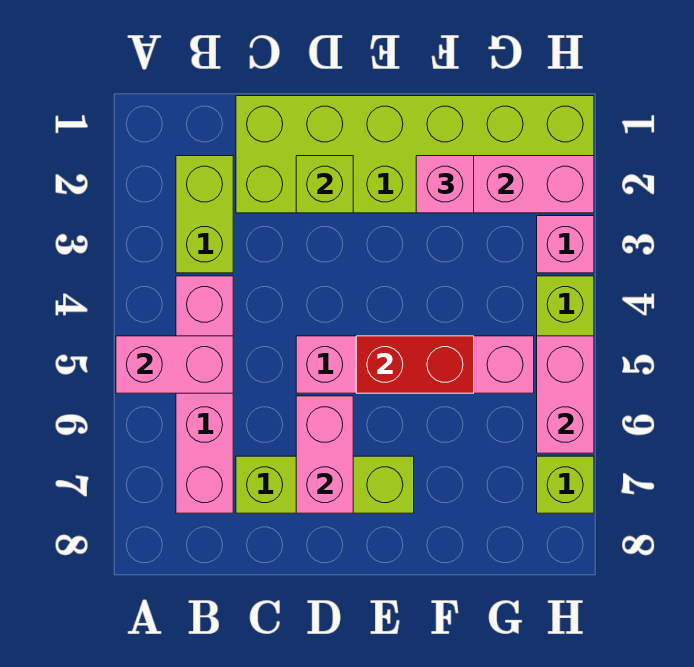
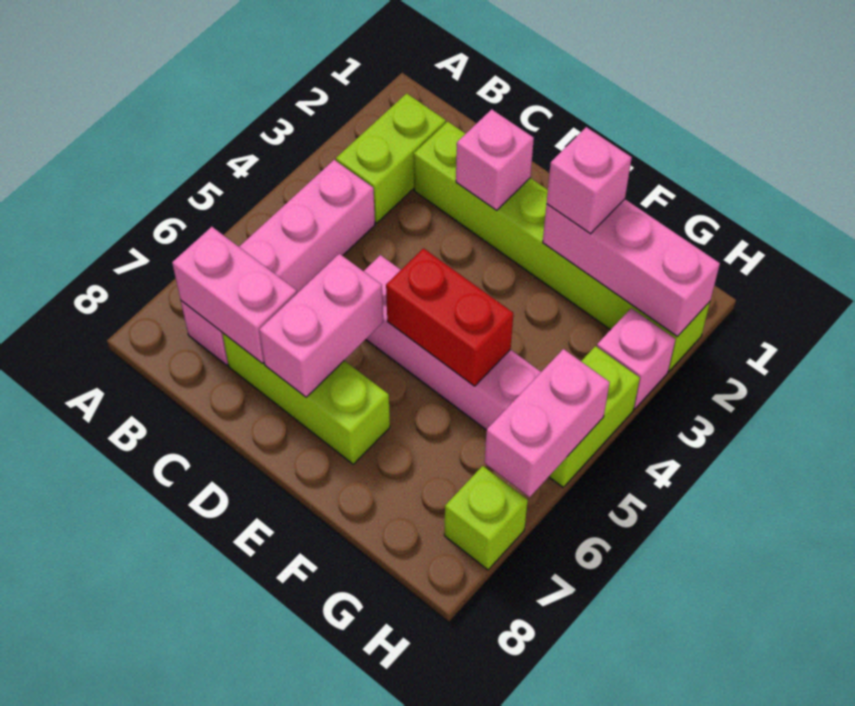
pink brick A5:B5 level 2 -> pink brick B7:C7 level 2
lime brick C1:H2 level 1 -> lime brick C2:H2 level 1
lime brick D2 level 2 -> pink brick D2 level 2

